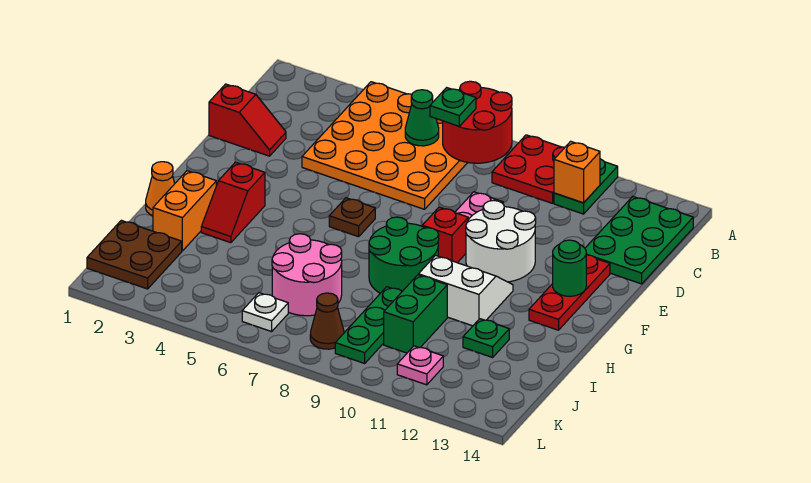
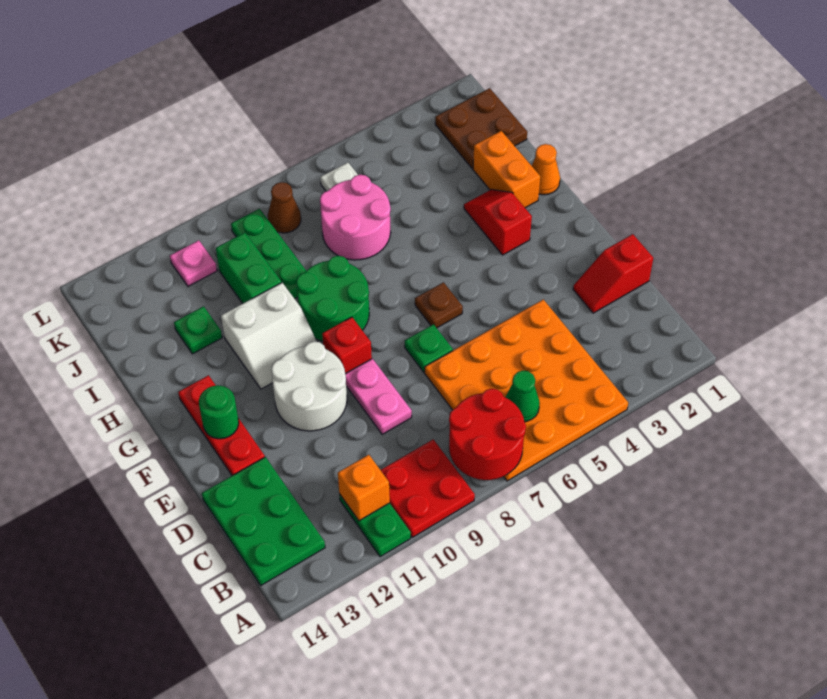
green plate B7 level 3 -> green plate E7 level 1

